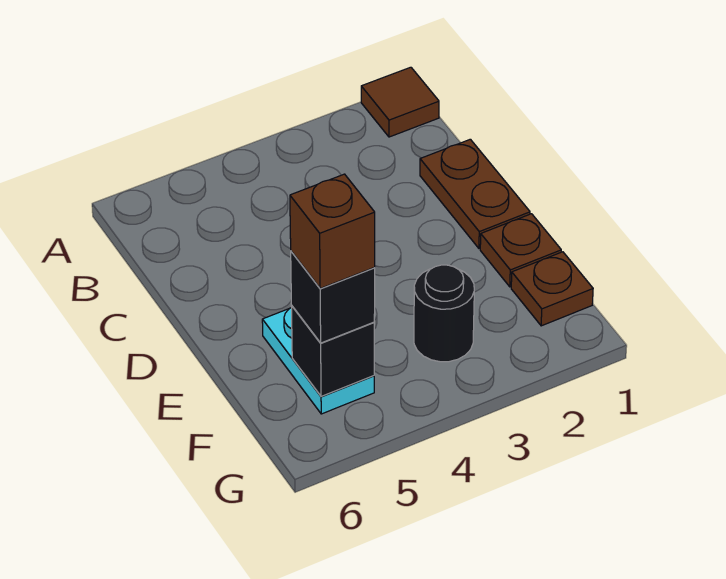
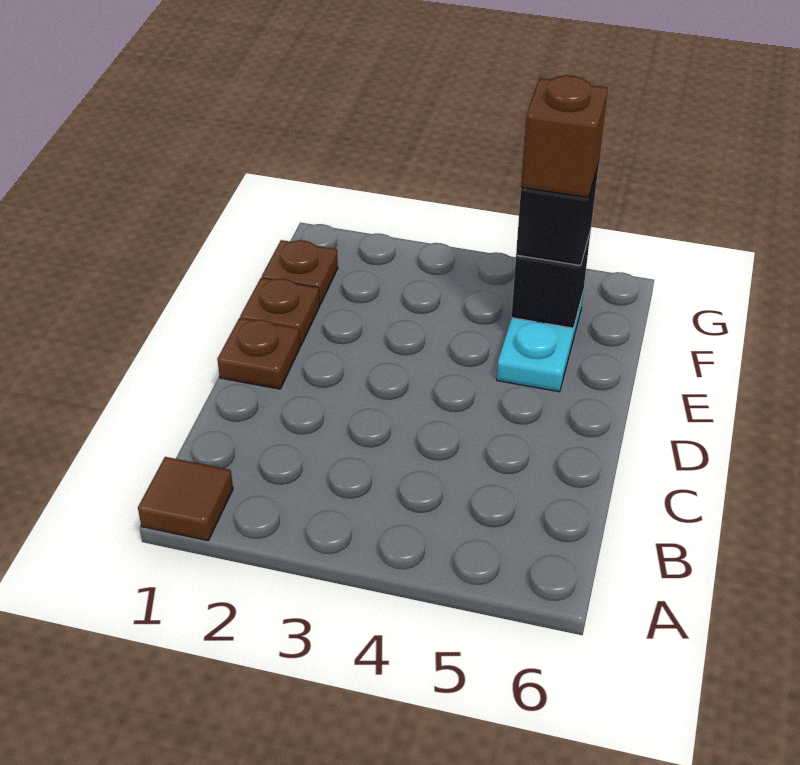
brown plate C1:D1 level 1 -> brown plate D1 level 1
black round brick F3 level 1 -> none

